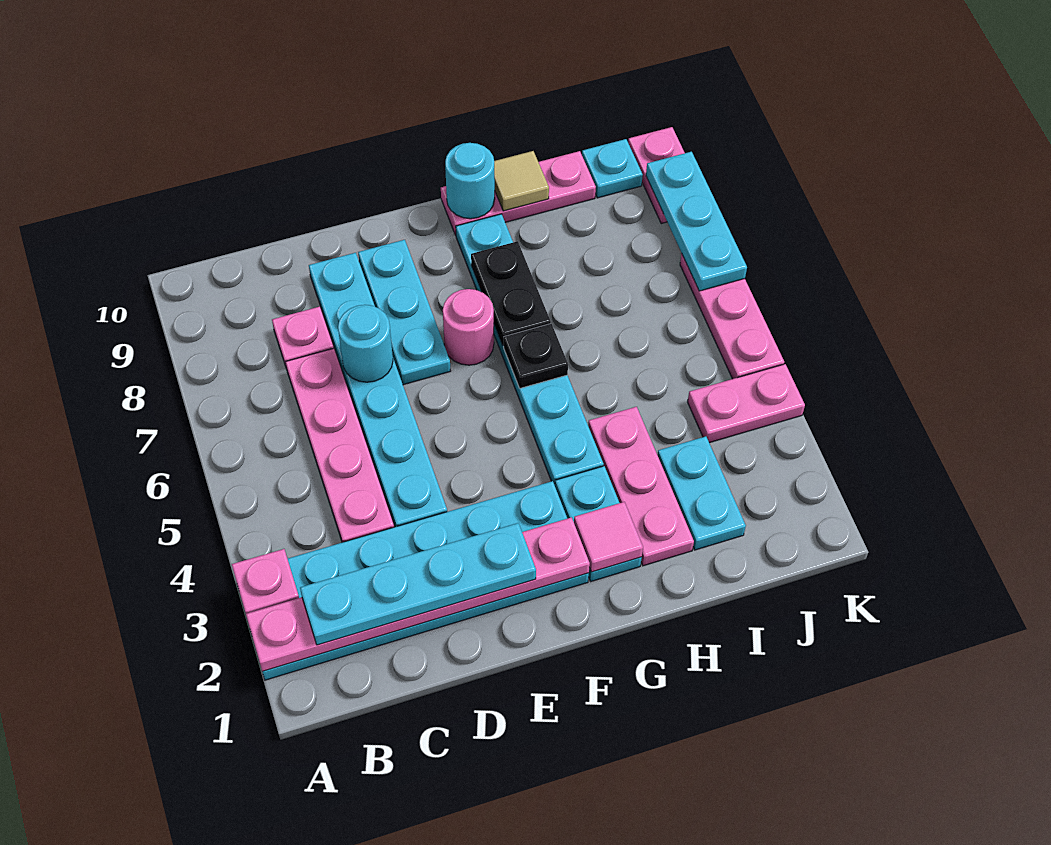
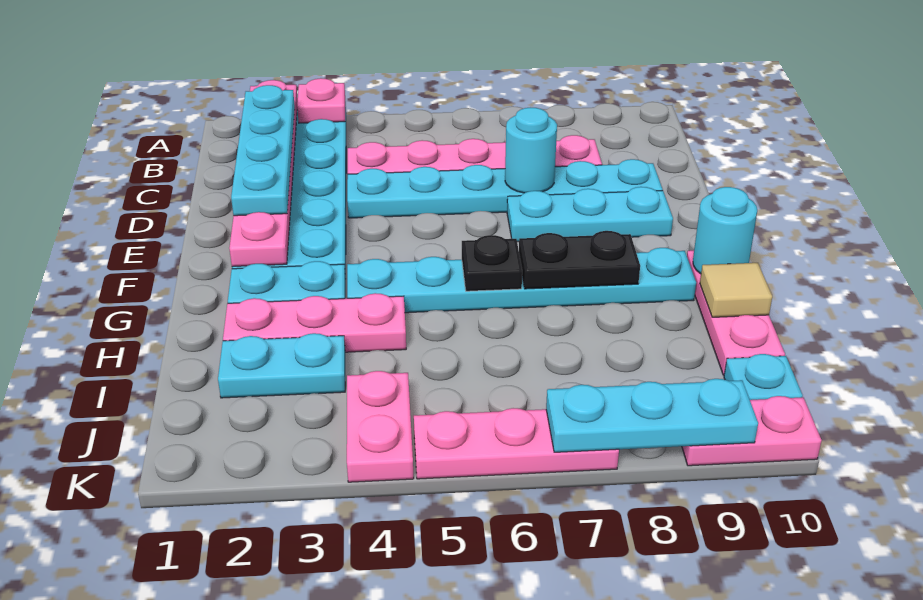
pink round brick F7 level 1 -> none
pink tile G2 level 2 -> none

